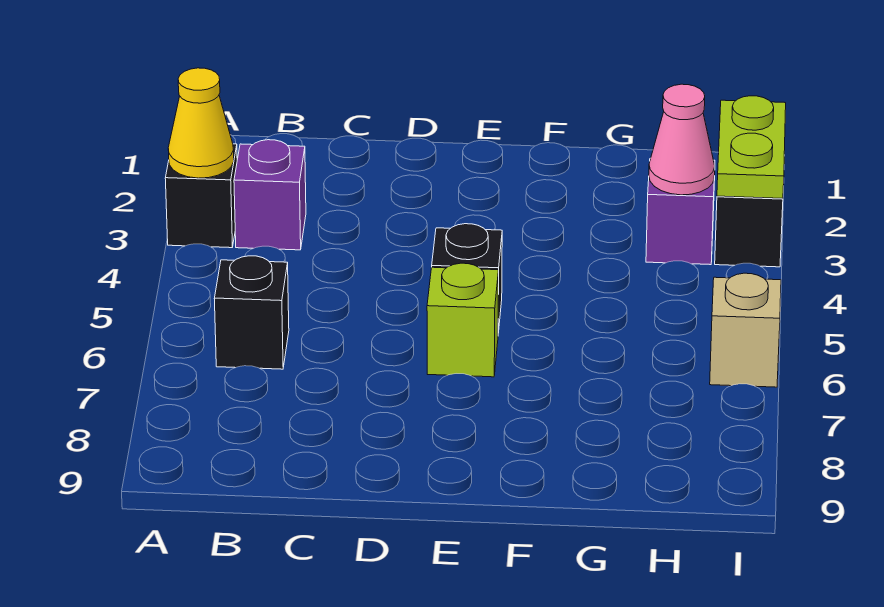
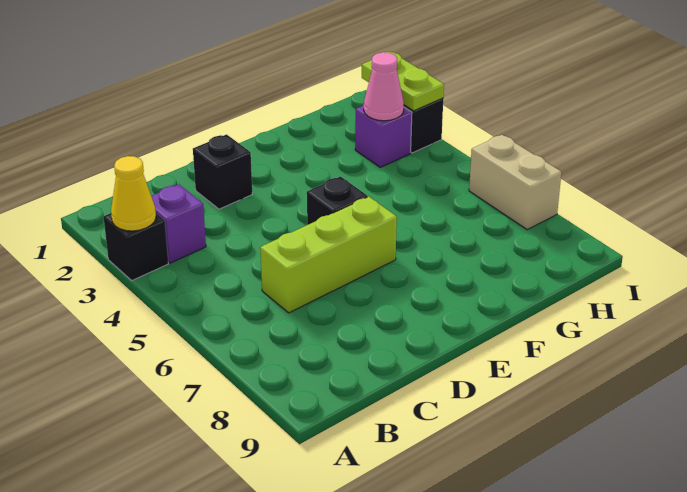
black brick B6 level 1 -> black brick D2 level 1
lime brick E6 level 1 -> lime brick C6:E6 level 1
tan brick I6 level 1 -> tan brick I6:I7 level 1

